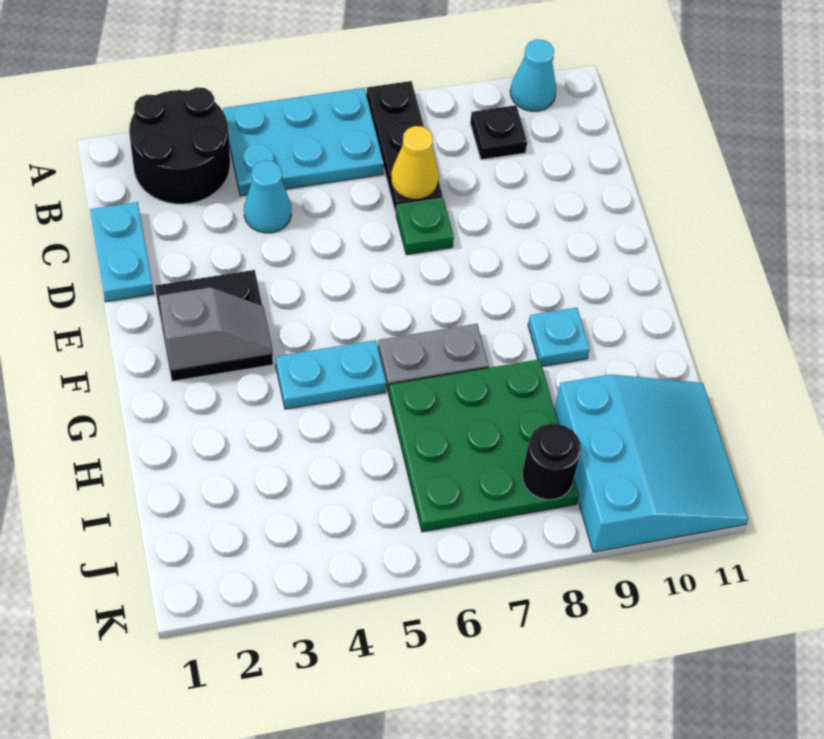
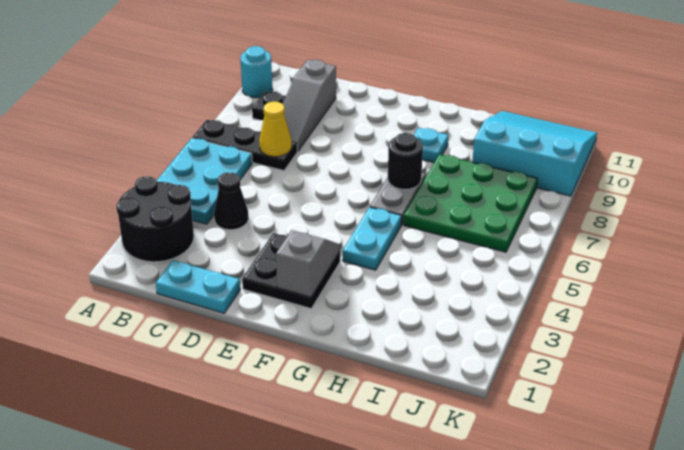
cyan cone A10 level 1 -> cyan round brick A10 level 1
cyan cone C4 level 1 -> black cone C4 level 1
none -> grey slope C8:C10 level 1 top 10
green plate D7 level 1 -> none
black round brick J8 level 2 -> black round brick G7 level 2

